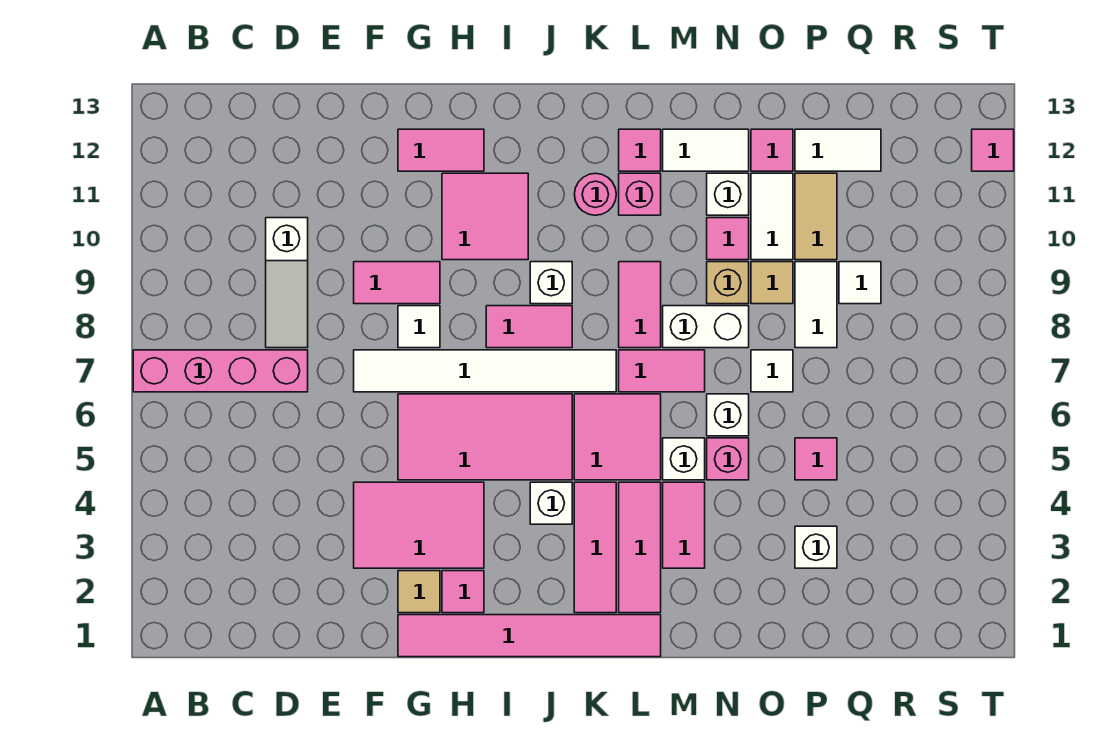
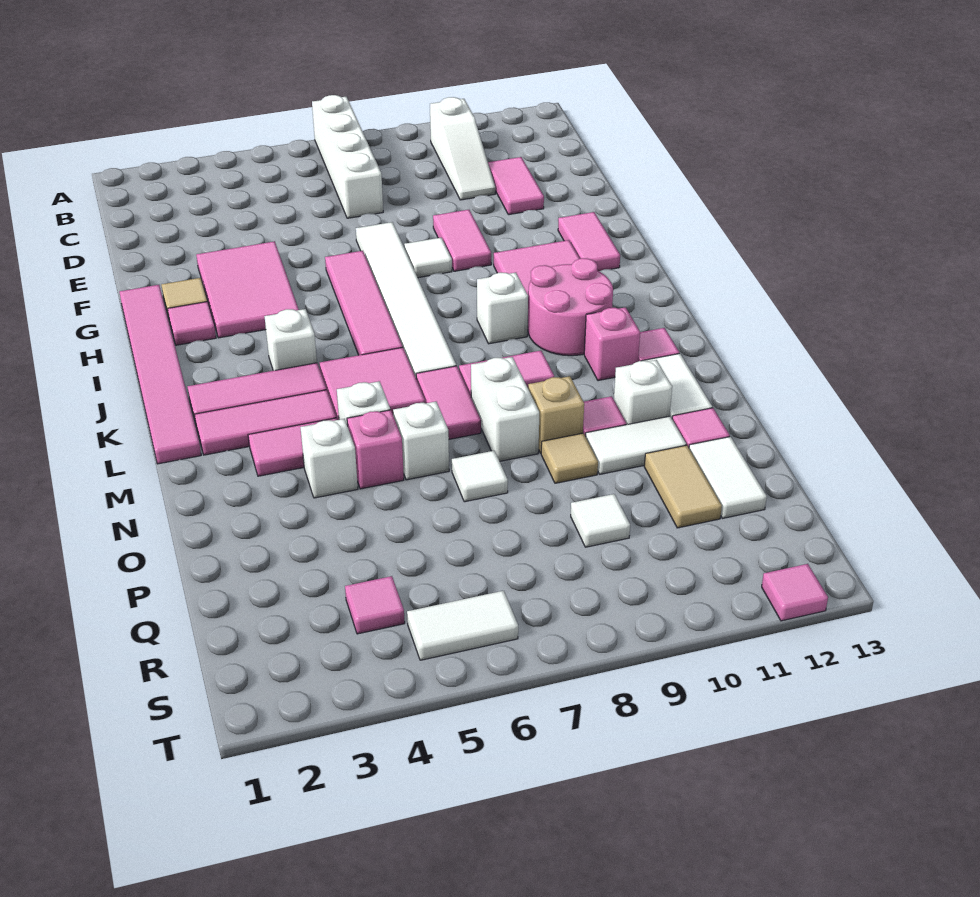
pink brick A7:D7 level 1 -> white brick A7:D7 level 1
white slope D8:D10 level 1 top 10 -> white slope B10:D10 level 1 top B
pink tile G5:J6 level 1 -> pink tile G6:J6 level 1
pink tile I8:J8 level 1 -> pink tile D11:E11 level 1
pink round brick K11 level 1 -> pink round brick J10:K11 level 1
white brick P3 level 1 -> white brick N4 level 1
pink tile P5 level 1 -> pink tile R4 level 1
white tile P8:P9 level 1 -> white tile S5:S6 level 1
tan tile P10:P11 level 1 -> tan tile P11:Q11 level 1

